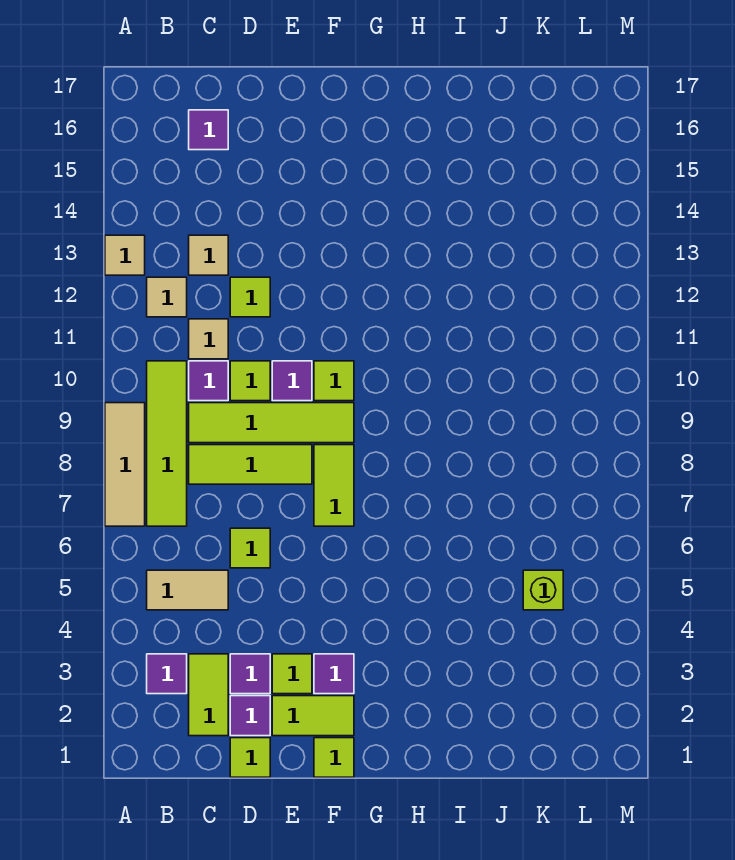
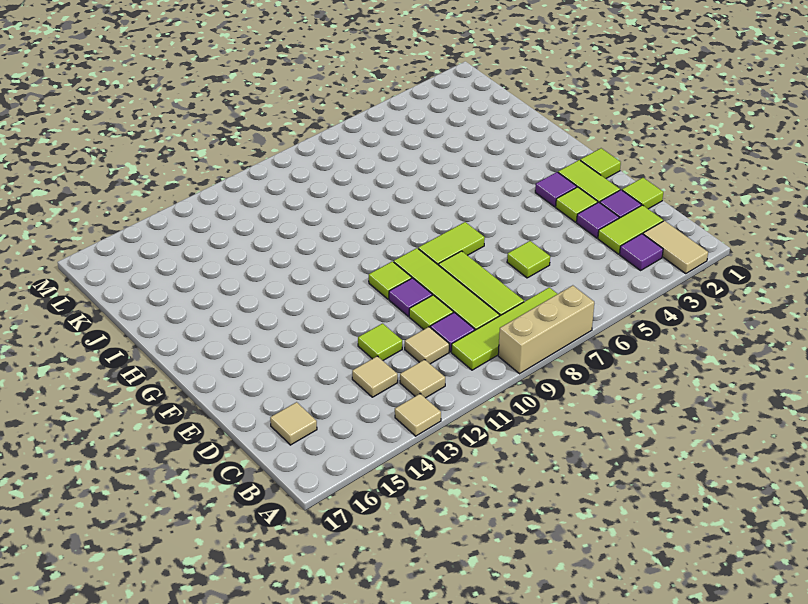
tan tile A7:A9 level 1 -> tan brick A7:A9 level 1
tan tile B5:C5 level 1 -> tan tile A2:B2 level 1
purple tile C16 level 1 -> tan tile C16 level 1
lime brick K5 level 1 -> none

